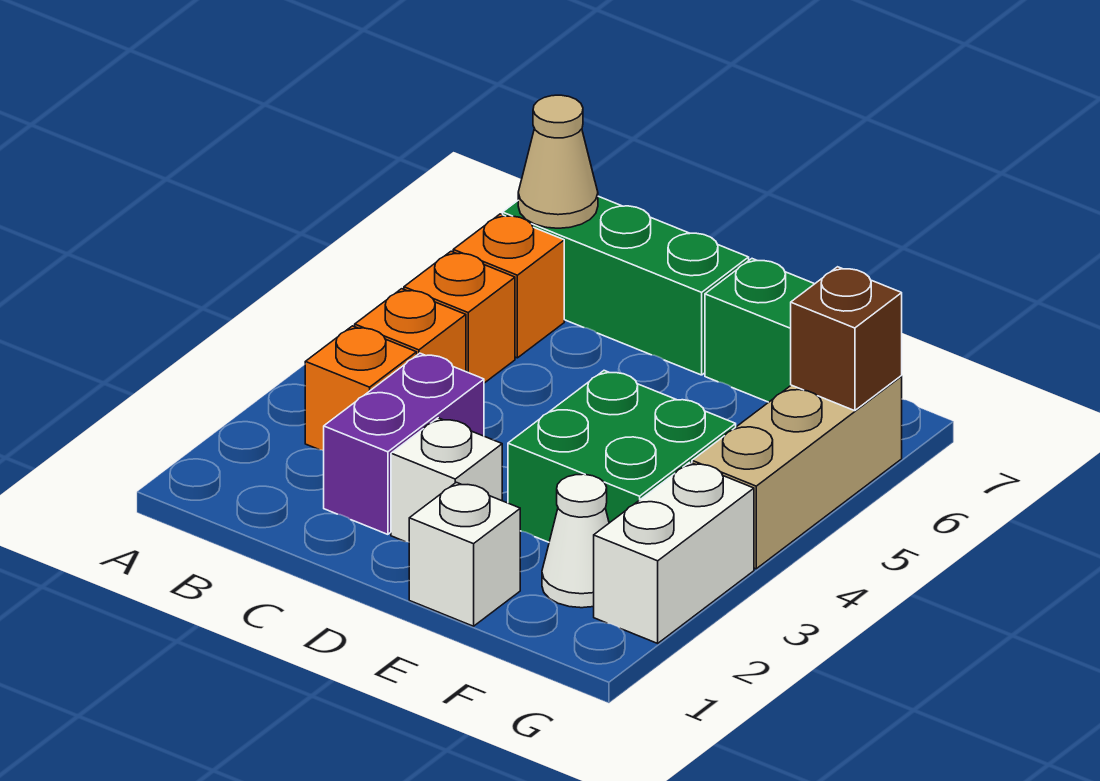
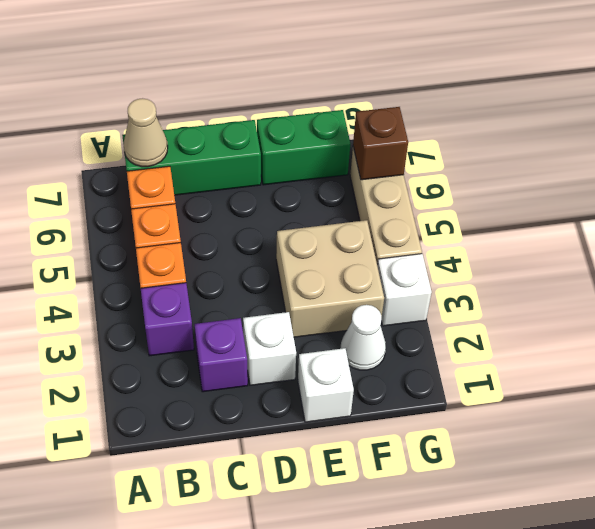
orange brick B3 level 1 -> purple brick B3 level 1
purple brick C2:C3 level 1 -> purple brick C2 level 1
green brick E3:F4 level 1 -> tan brick E3:F4 level 1
white brick G2:G3 level 1 -> white brick G3 level 1

